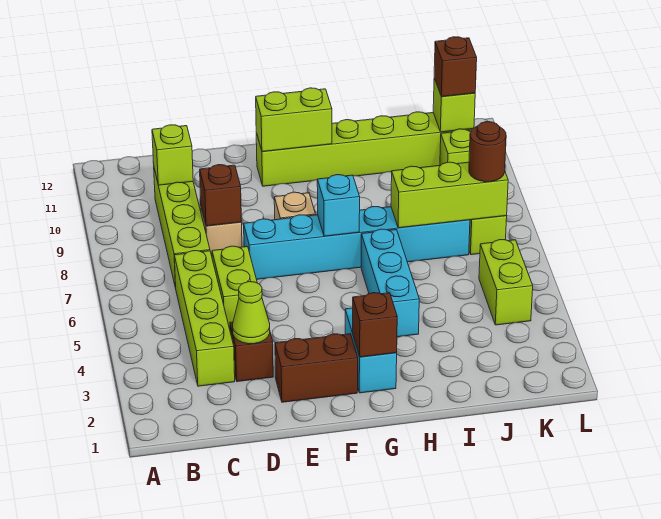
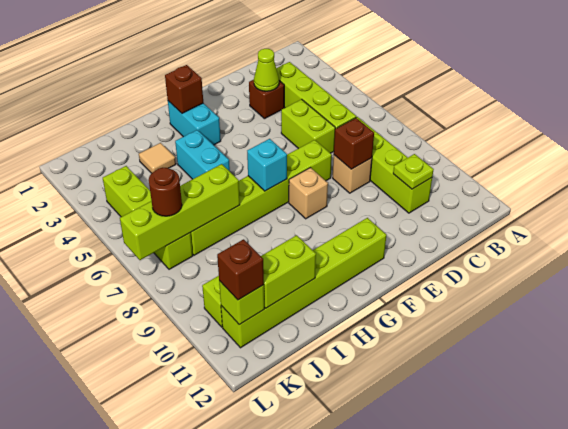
lime brick C10 level 2 -> lime plate C10 level 2
brown brick E2:F2 level 1 -> none
cyan brick E7:J7 level 1 -> lime brick E7:J7 level 1
lime brick F11:G11 level 2 -> lime brick I11:J11 level 2
cyan brick H4:H6 level 1 -> cyan brick H4:H5 level 1
none -> tan tile I3 level 1
lime brick I7:K7 level 2 -> lime brick I7:L7 level 2

